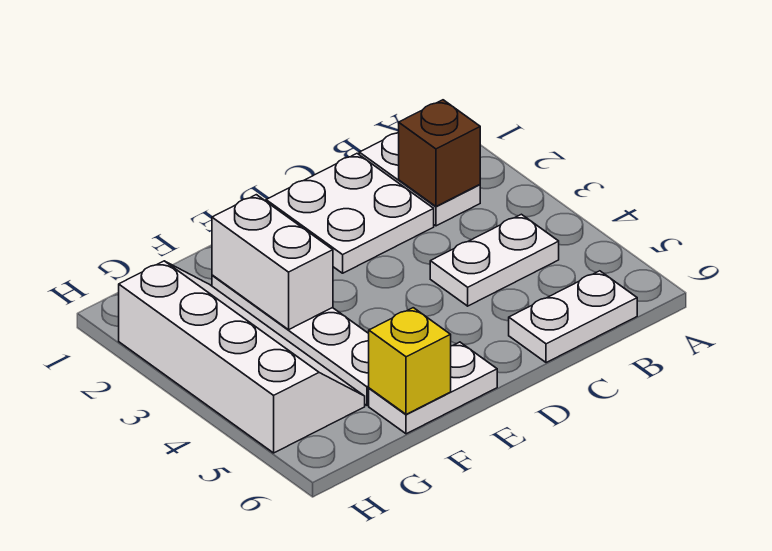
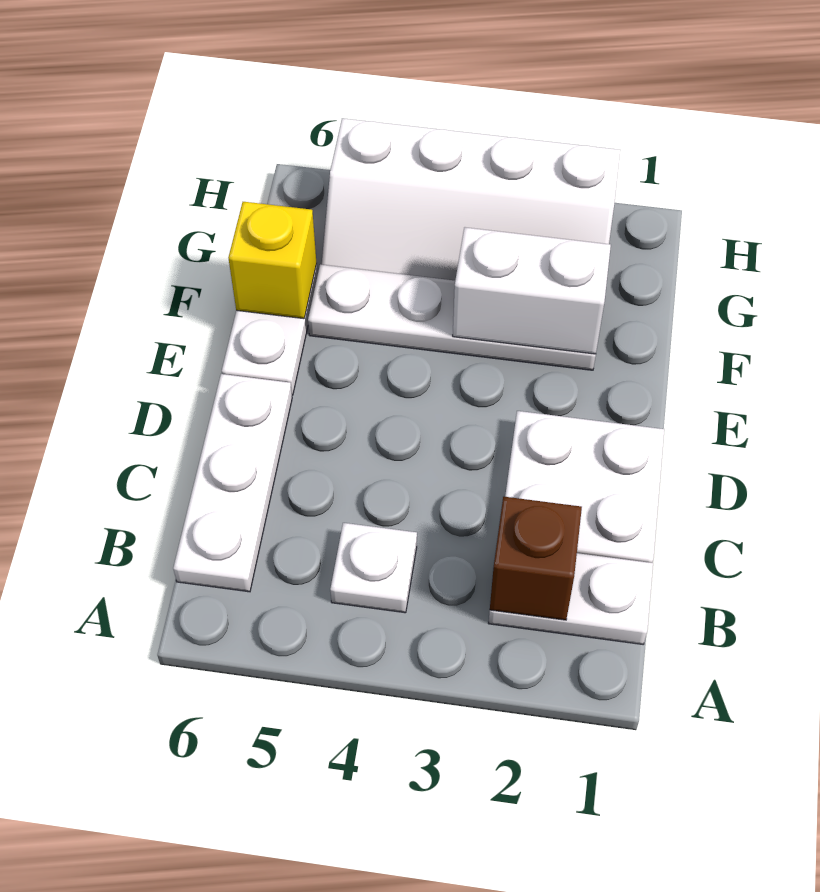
white plate B4:C4 level 1 -> white plate B4 level 1
white plate B6:C6 level 1 -> white plate B6:D6 level 1

